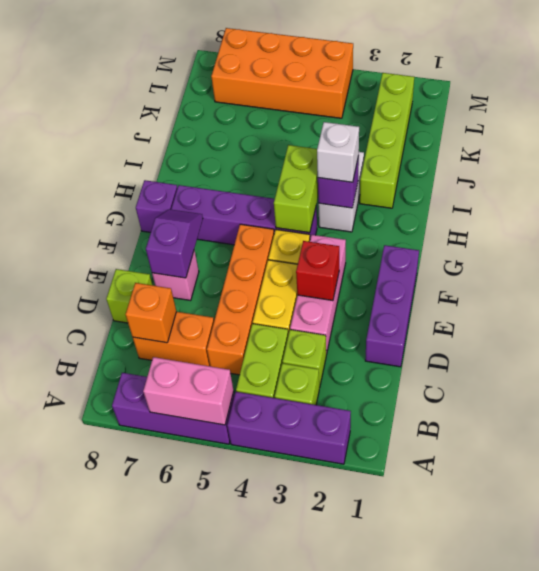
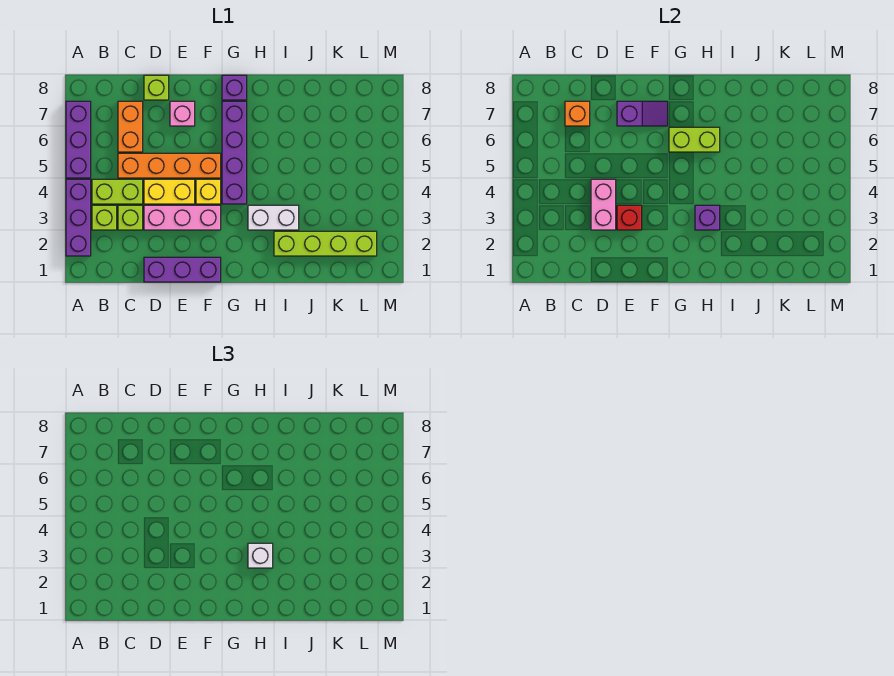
pink brick A5:A6 level 2 -> pink brick D3:D4 level 2
lime brick G4:H4 level 2 -> lime brick G6:H6 level 2
orange brick L4:M7 level 1 -> none

